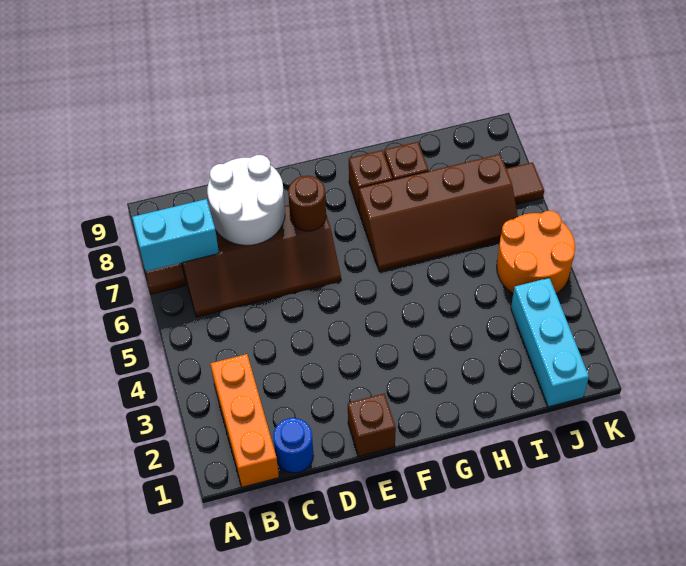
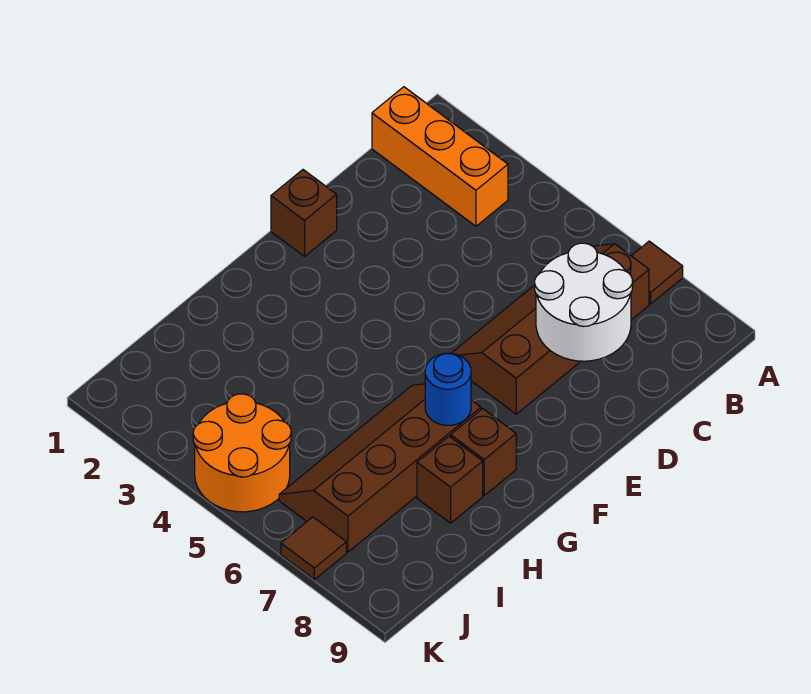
cyan brick A7:B7 level 2 -> none
blue round brick C1 level 1 -> blue round brick G7 level 2
brown round brick E7 level 2 -> none
cyan brick J1:J3 level 1 -> none

